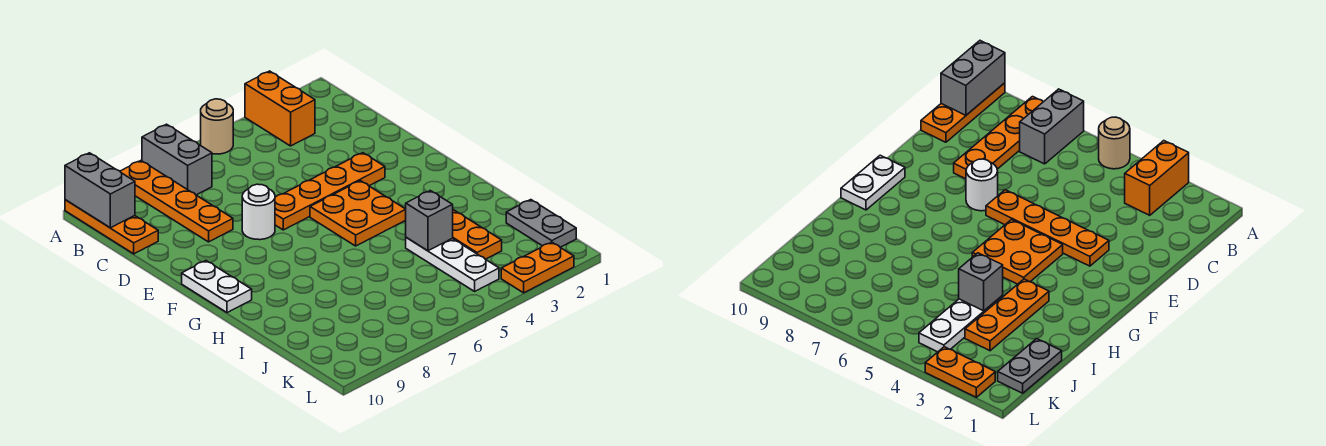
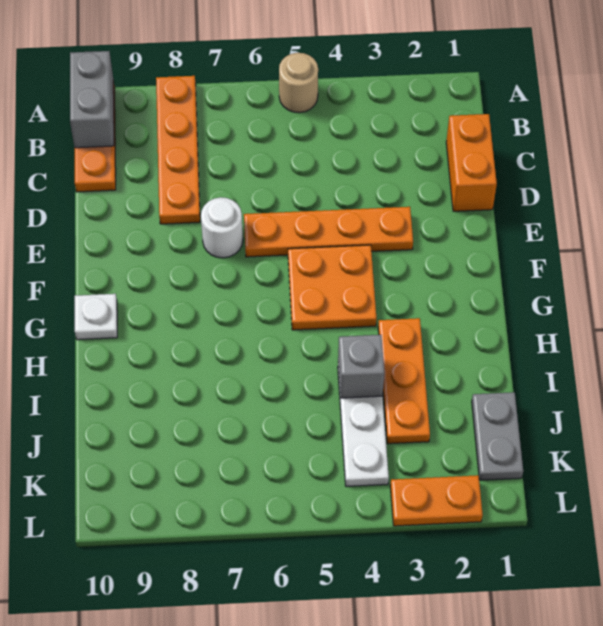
orange brick A3:B3 level 1 -> orange brick C1:D1 level 1
grey brick A7:B7 level 1 -> none
white plate F10:G10 level 1 -> white plate G10 level 1

